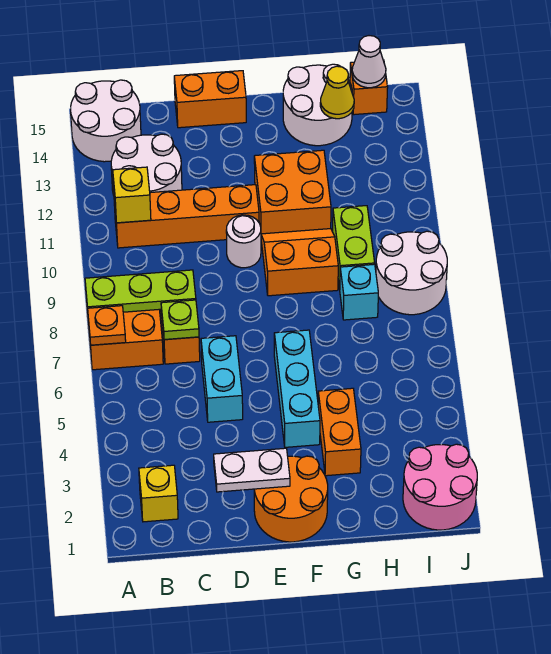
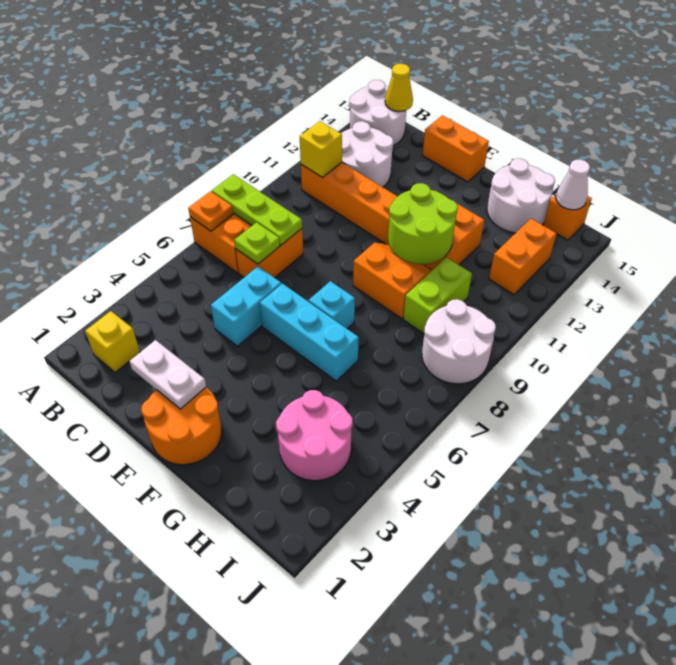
white round brick E10 level 1 -> none
cyan brick F4:F6 level 1 -> cyan brick E6:G6 level 1
none -> lime round brick F10:G11 level 2
orange brick G3:G4 level 1 -> orange brick I12:I13 level 1
cyan brick H8 level 1 -> cyan brick F7 level 1
yellow cone H14 level 2 -> yellow cone B15 level 2
pink round brick I1:J2 level 1 -> pink round brick H3:I4 level 1

